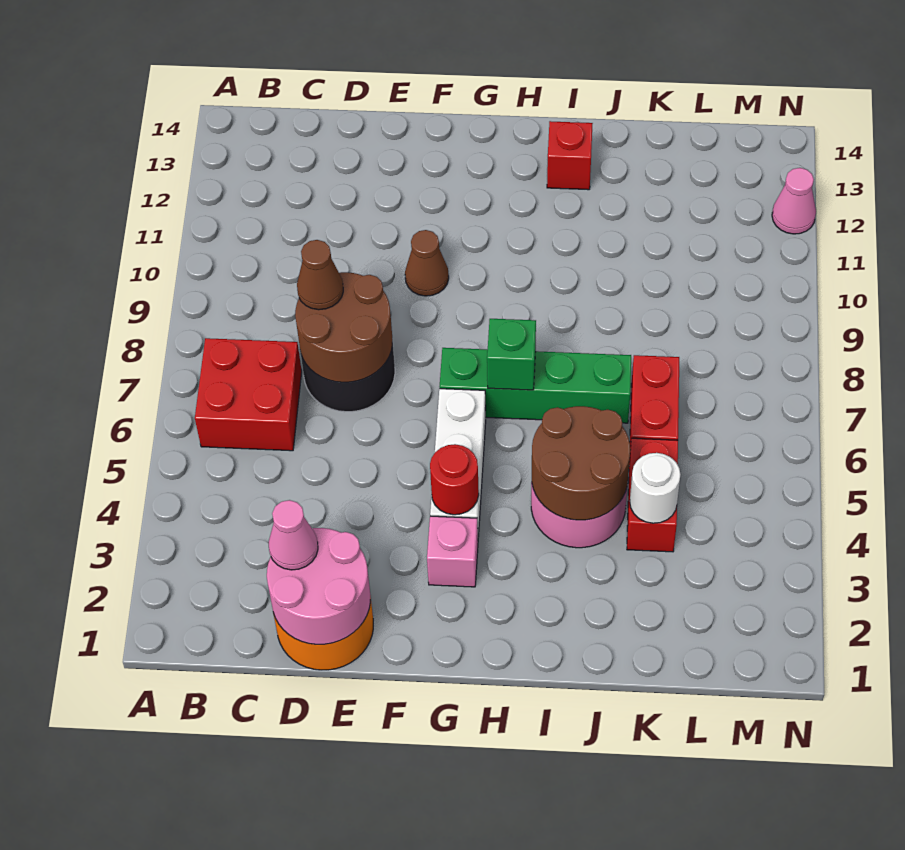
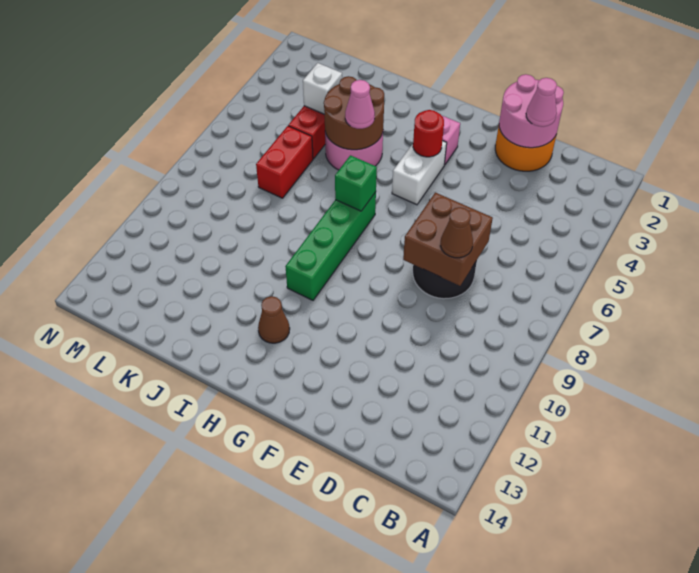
red brick B6:C7 level 1 -> none
brown round brick D7:E8 level 2 -> brown brick D7:E8 level 2
brown cone F10 level 1 -> brown cone H12 level 1
white brick G4:G6 level 1 -> white brick G4:G5 level 1
green brick G7:J7 level 1 -> green brick H7:H10 level 1
red brick I13 level 1 -> none
white round brick K4 level 2 -> white brick K4 level 2
pink cone N12 level 1 -> pink cone I5 level 3

